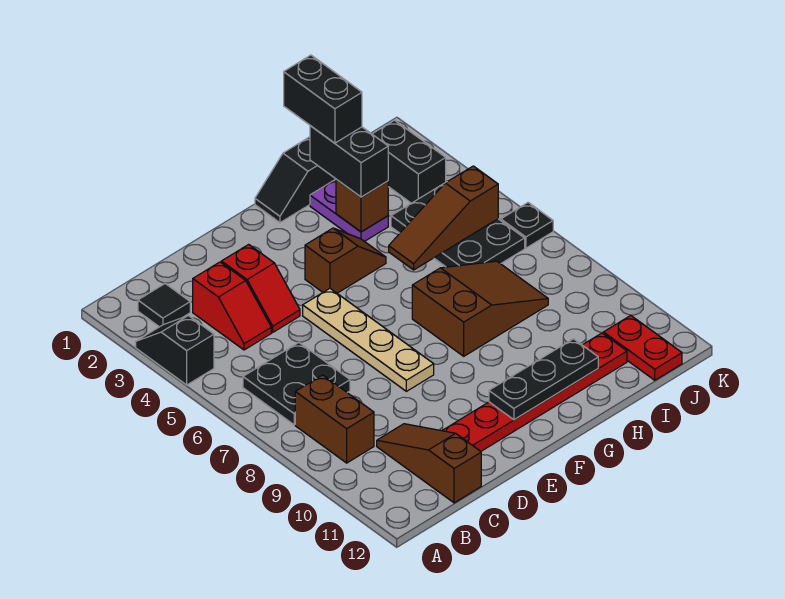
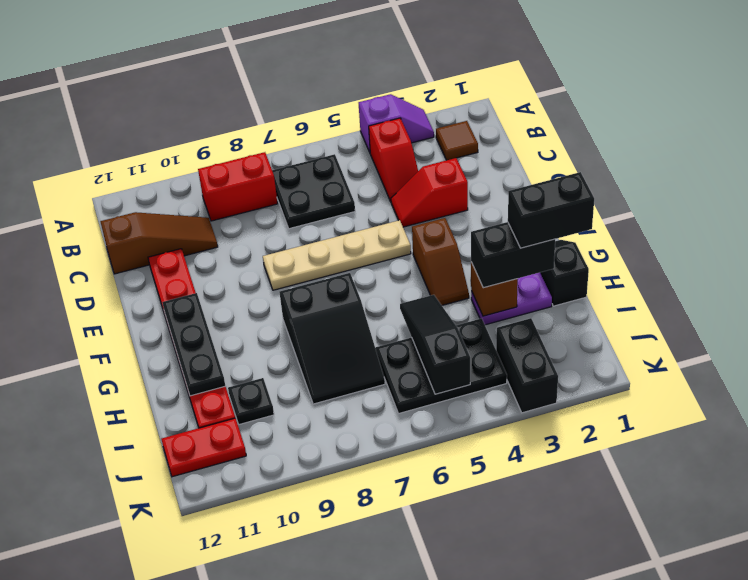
black slope A3:A4 level 1 top 4 -> purple slope A3:A4 level 1 top 4
black tile B2 level 1 -> brown tile B2 level 1
brown brick B8:B9 level 1 -> red brick B8:B9 level 1
red slope C3:C4 level 1 top 3 -> red slope B4:C4 level 1 top B
brown slope G7:I8 level 1 top G -> black slope G7:I8 level 1 top G
brown slope H5:J5 level 2 top J -> black slope H5:J5 level 2 top J
black brick J2:J3 level 1 -> black brick J3:K3 level 1
black plate K6 level 1 -> black plate I10 level 1

